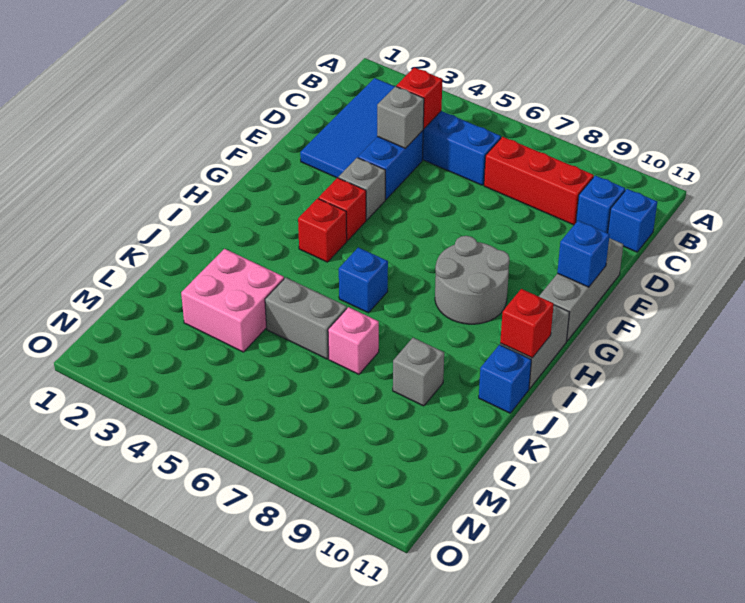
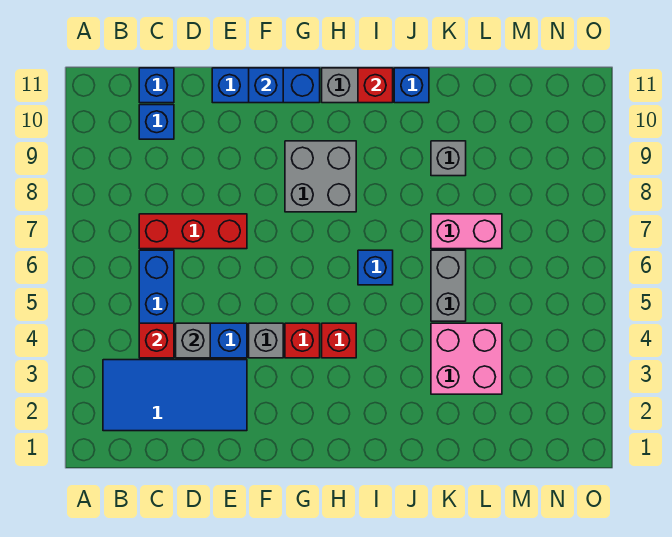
red brick C7:C9 level 1 -> red brick C7:E7 level 1
grey brick E11:G11 level 1 -> blue brick E11:G11 level 1
grey round brick G8:H9 level 1 -> grey brick G8:H9 level 1
pink brick K7 level 1 -> pink brick K7:L7 level 1

